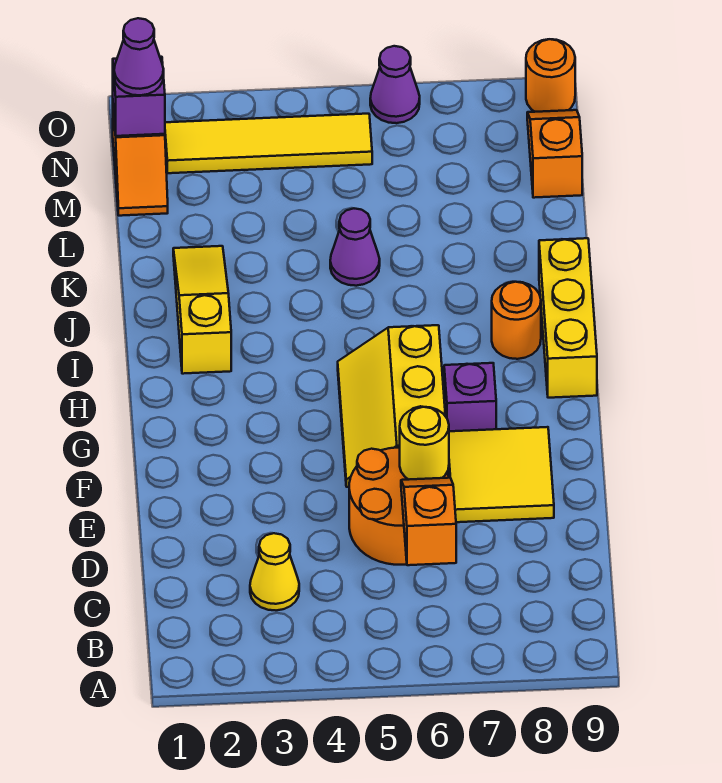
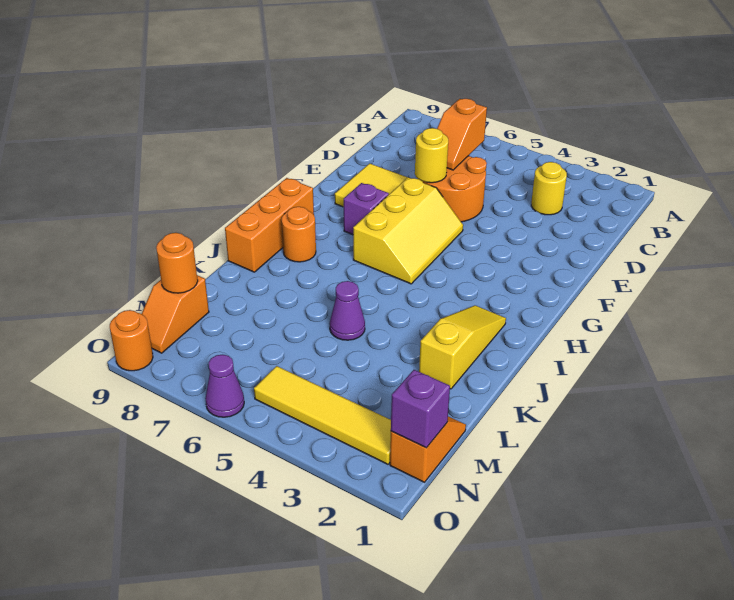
yellow cone C3 level 1 -> yellow round brick C3 level 1
yellow brick H9:J9 level 1 -> orange brick H9:J9 level 1
yellow slope I2:K2 level 1 top I -> yellow slope I2:K2 level 1 top K
none -> orange round brick M9 level 2
purple cone N1 level 3 -> none

